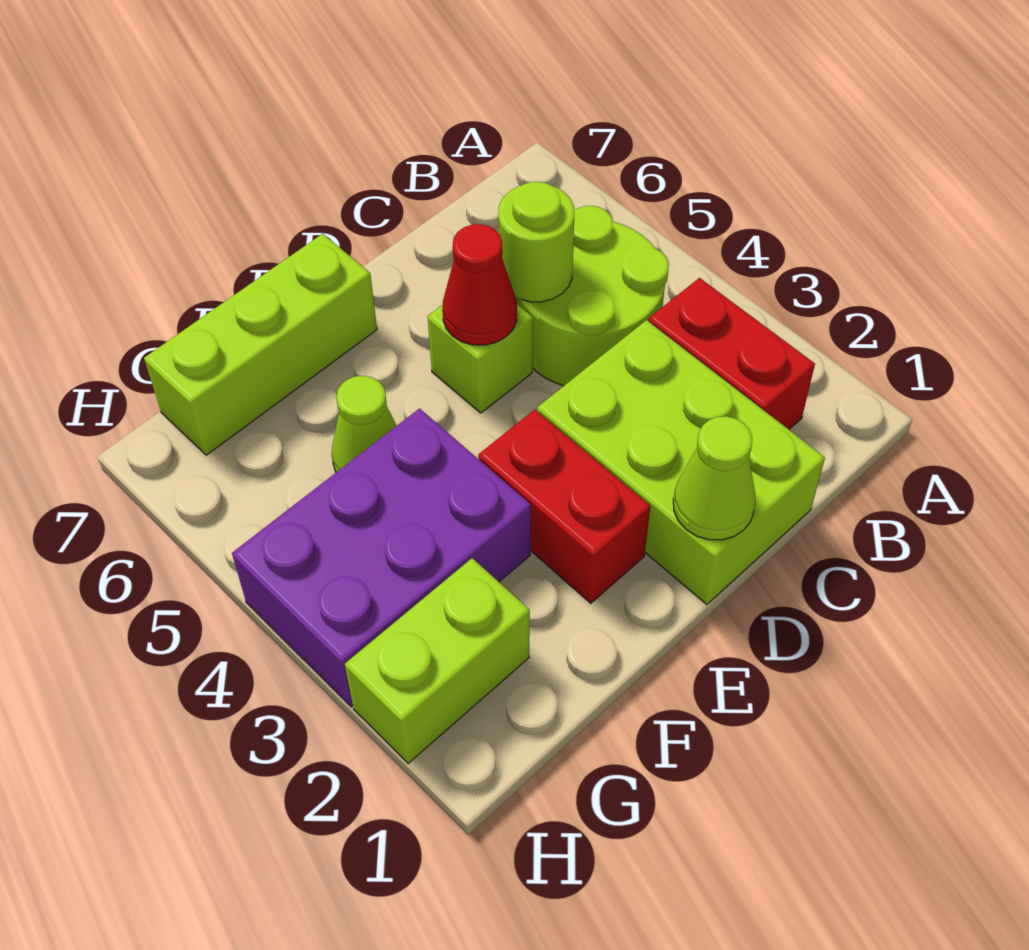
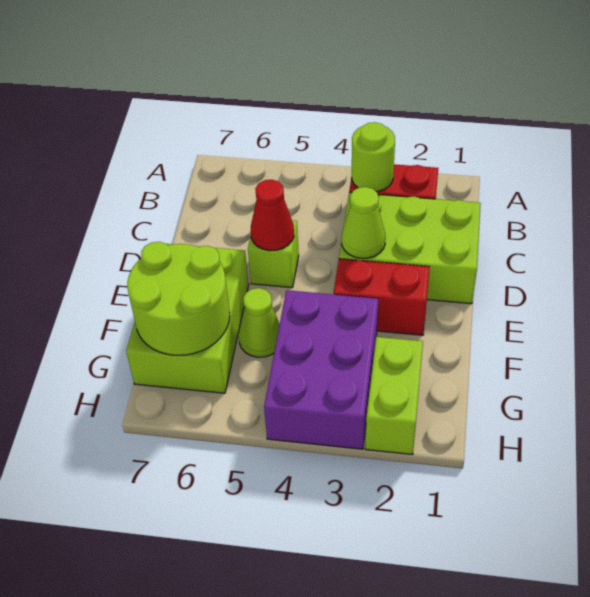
lime round brick B4:C5 level 1 -> lime round brick F6:G7 level 2
lime round brick C5 level 2 -> lime round brick B3 level 2
lime cone D1 level 2 -> lime cone D3 level 2
lime brick E7:G7 level 1 -> lime brick E6:G7 level 1

